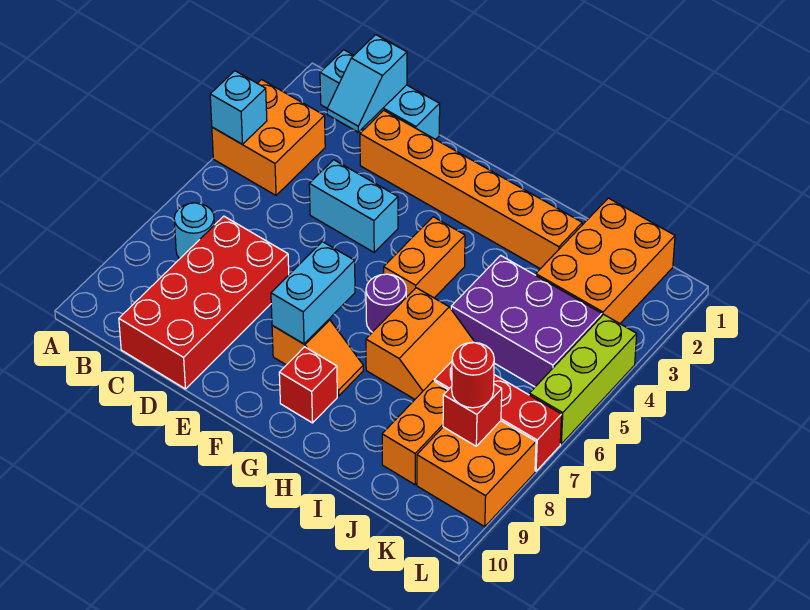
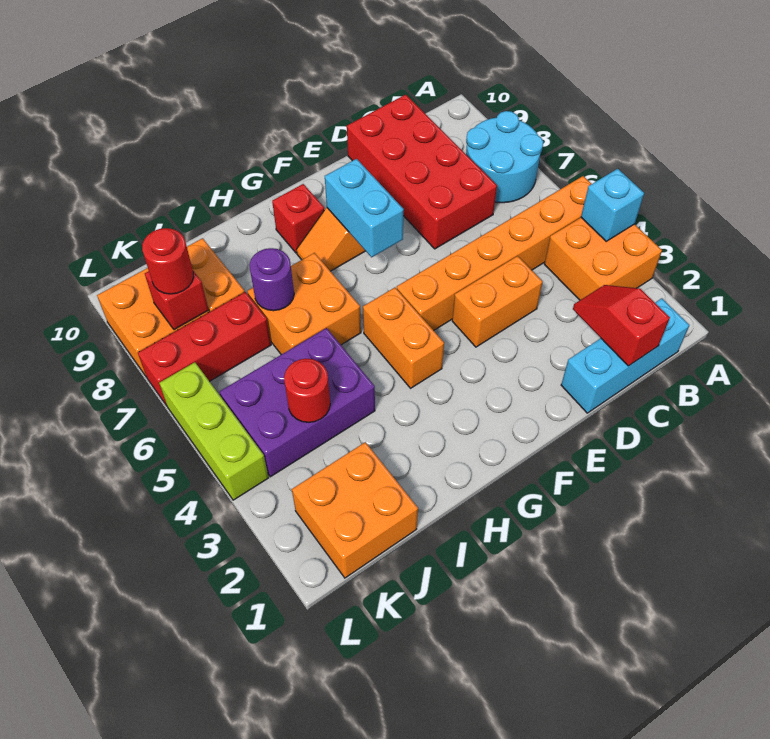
cyan round brick B7 level 1 -> cyan round brick A7:B8 level 1
cyan slope C1:C2 level 2 top 1 -> red slope C1:C2 level 2 top 1
orange brick D2:I2 level 1 -> orange brick A5:F5 level 1
cyan brick D4:E4 level 1 -> orange brick D4:E4 level 1
purple round brick G6 level 1 -> purple round brick I7 level 2
orange slope H6:I7 level 1 top H -> orange brick H6:I7 level 1
orange brick J1:K3 level 1 -> orange brick J1:K2 level 1
none -> red round brick J4 level 2

